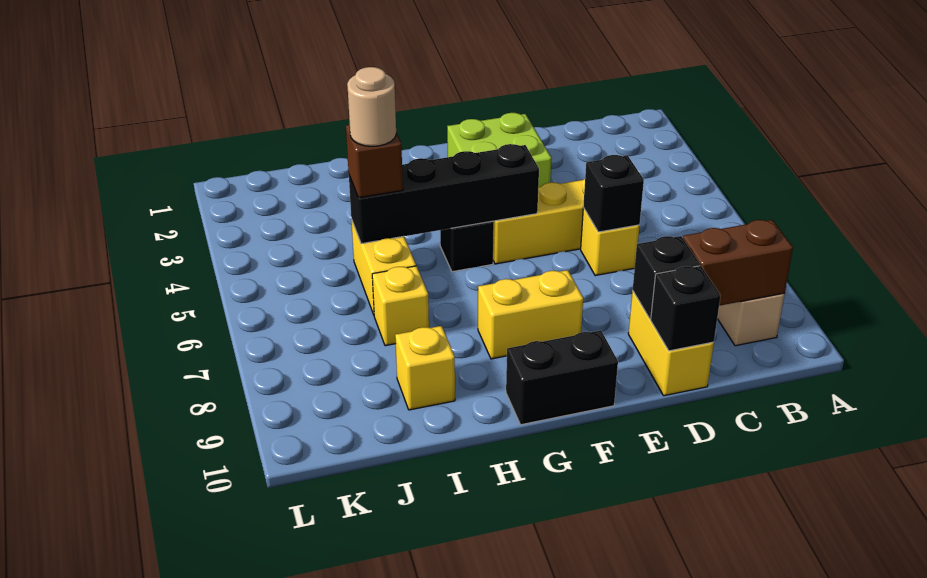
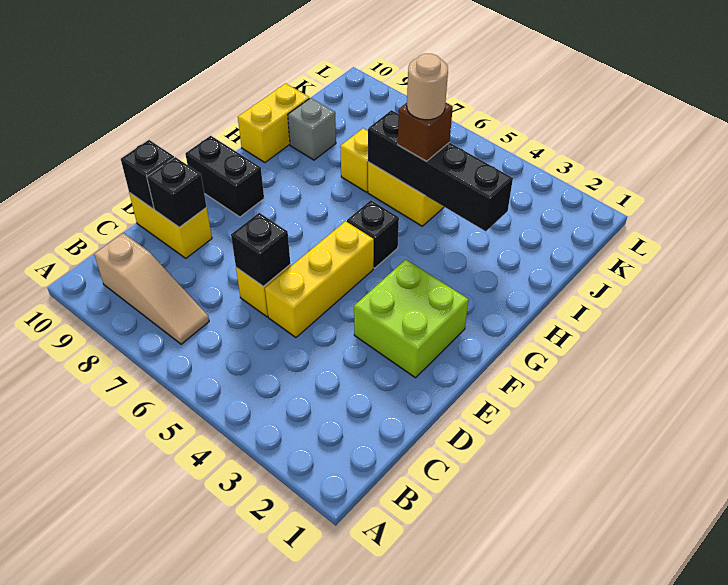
brown brick B9:C9 level 2 -> none
black brick F5:I5 level 2 -> black brick I3:I6 level 2
yellow brick F8:G8 level 1 -> yellow brick H10:I10 level 1
black brick F10:G10 level 1 -> black brick F9:F10 level 1
yellow brick I9 level 1 -> grey brick I9 level 1

